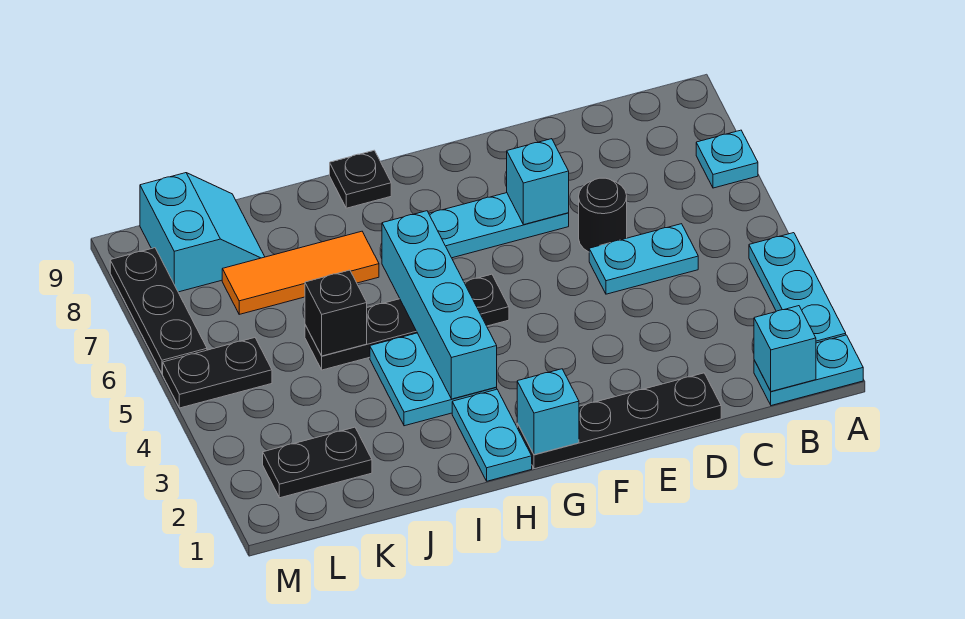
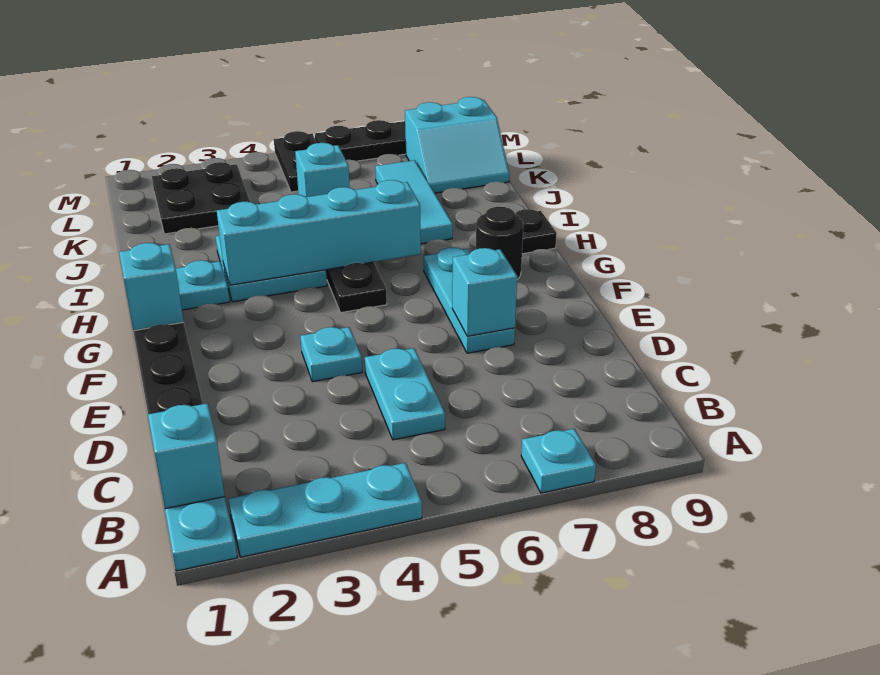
black round brick D6 level 1 -> black round brick G8 level 1
none -> cyan plate E4 level 1
orange tile I7:K7 level 1 -> cyan tile I7:K7 level 1
black brick J5 level 2 -> cyan brick J5 level 2
black plate K2:L2 level 1 -> black plate K2:L3 level 1

